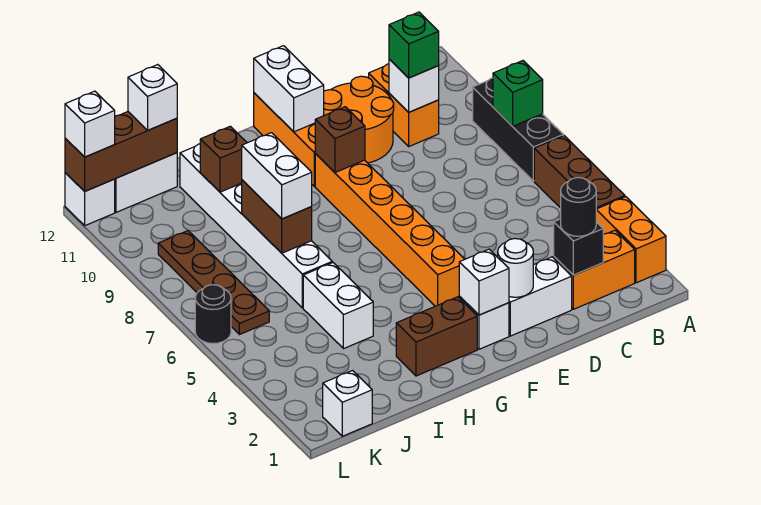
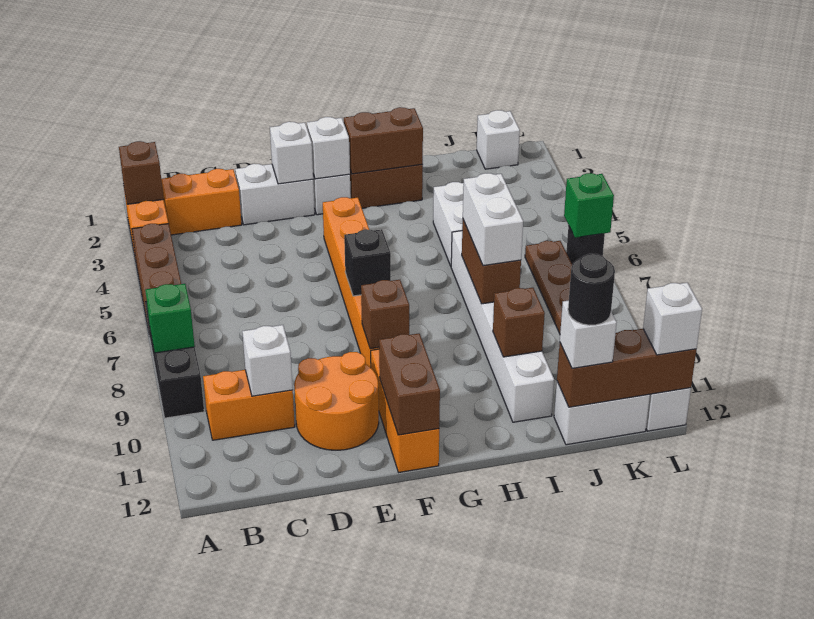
none -> brown brick A2 level 2
black brick C2 level 2 -> black brick F7 level 2
black round brick C2 level 3 -> black round brick J12 level 4
orange brick C10:C11 level 1 -> orange brick B10:C10 level 1
green brick C10 level 3 -> green brick L6 level 2
white round brick E2 level 2 -> white brick E2 level 2
white brick F11:F12 level 2 -> brown brick F11:F12 level 2
none -> brown brick G2:H2 level 2

